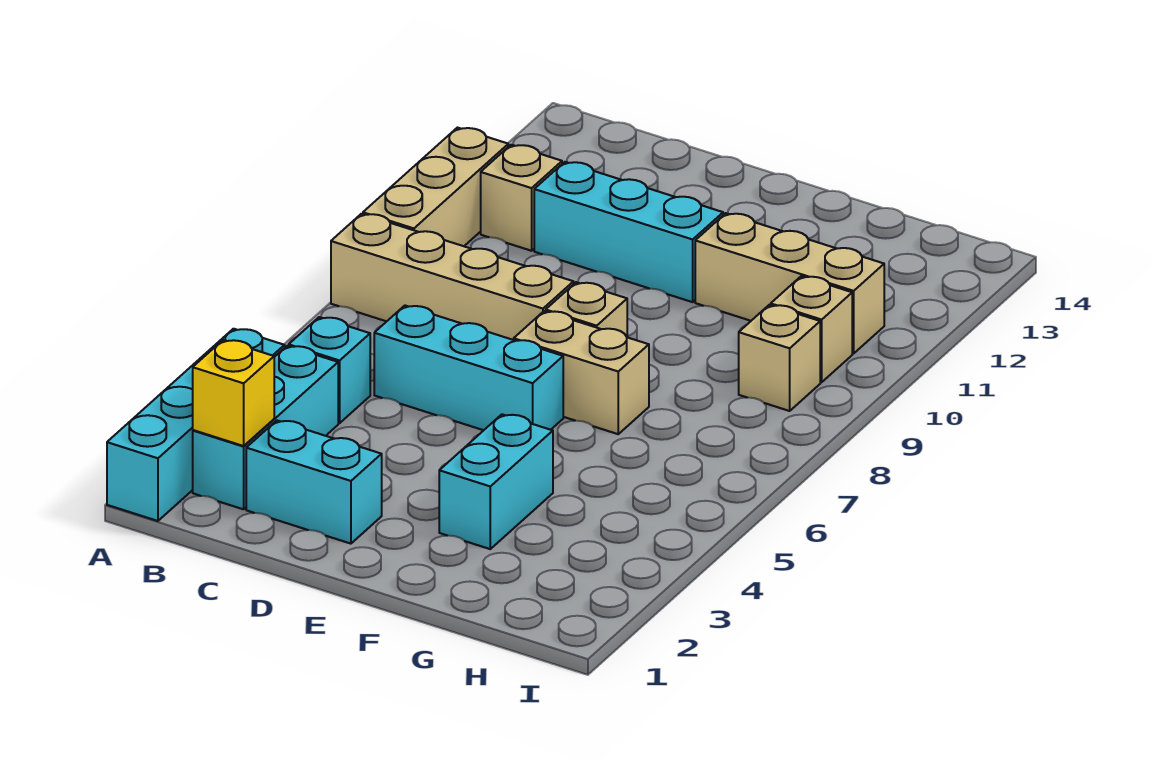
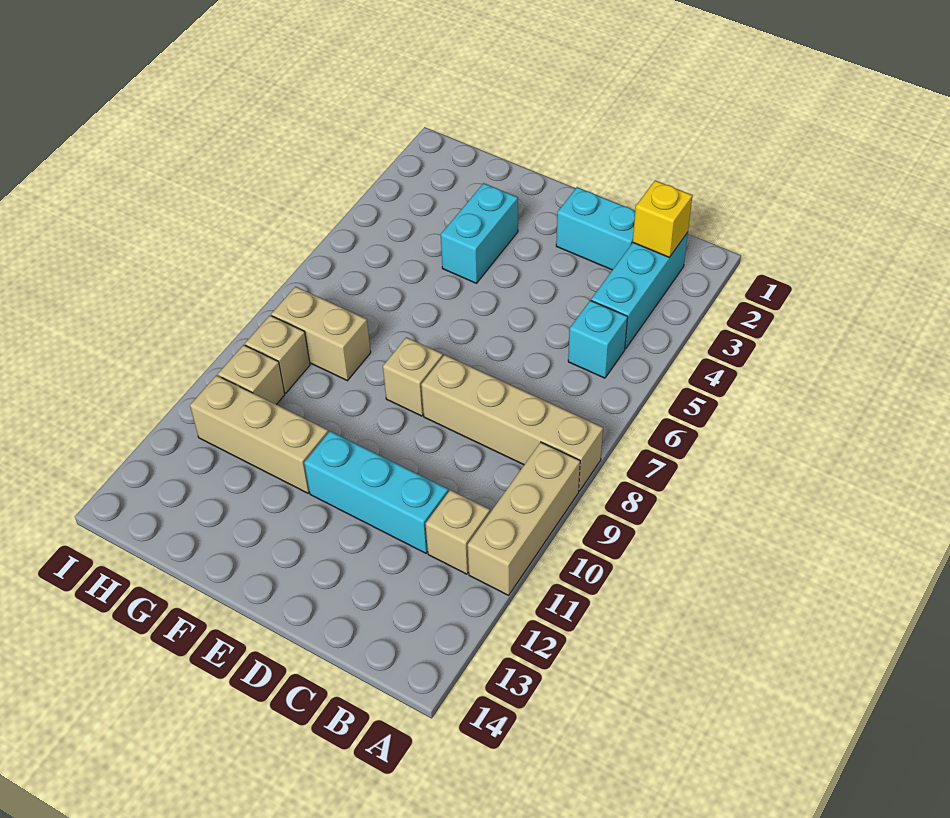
cyan brick A1:A4 level 1 -> none
cyan brick C6:E6 level 1 -> none
tan brick E7:F7 level 1 -> tan brick G8:H8 level 1

